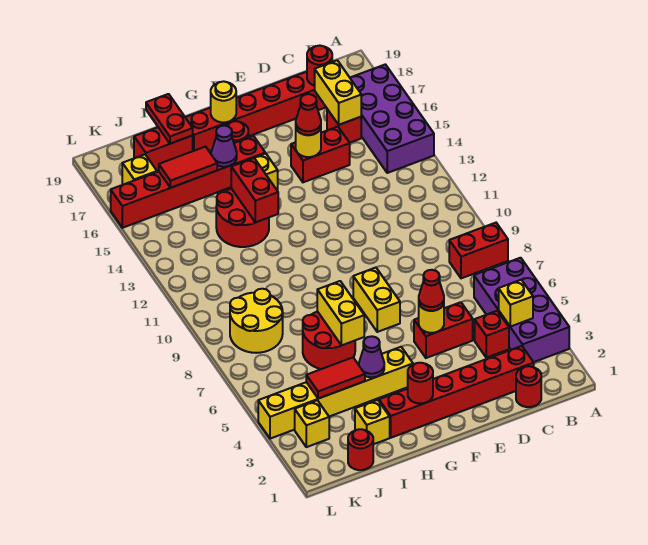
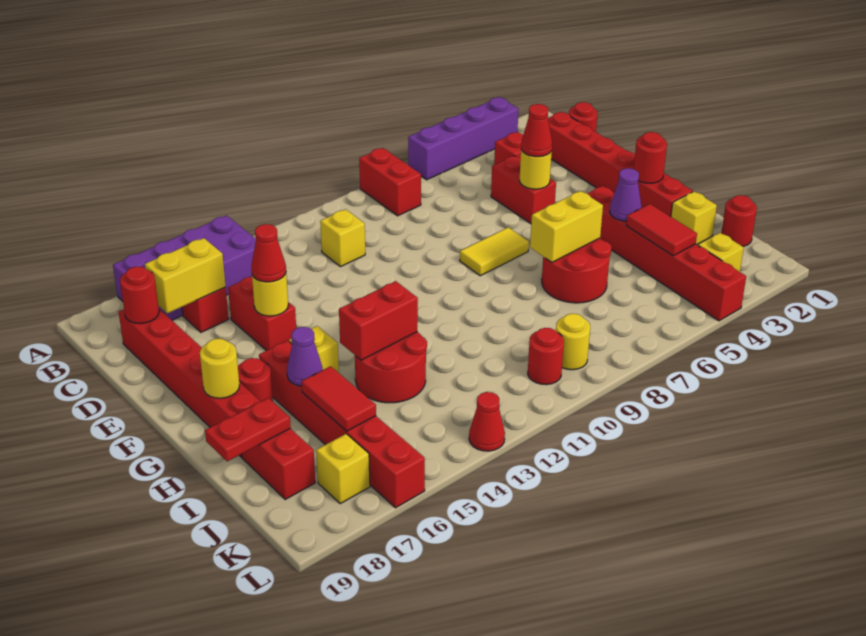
purple brick A3:B6 level 1 -> purple brick A3:A6 level 1
yellow brick B4 level 2 -> yellow brick C11 level 1
yellow brick F7:F8 level 1 -> yellow tile F7:F8 level 1
yellow brick G4:L4 level 1 -> red brick G4:L4 level 1
yellow round brick J8:K9 level 1 -> yellow round brick K9 level 1
none -> red round brick K10 level 1
none -> red cone L13 level 1

